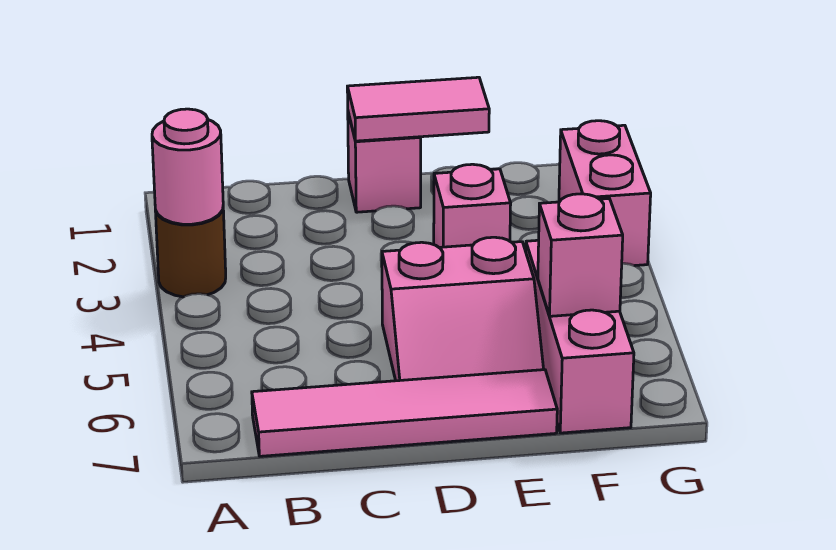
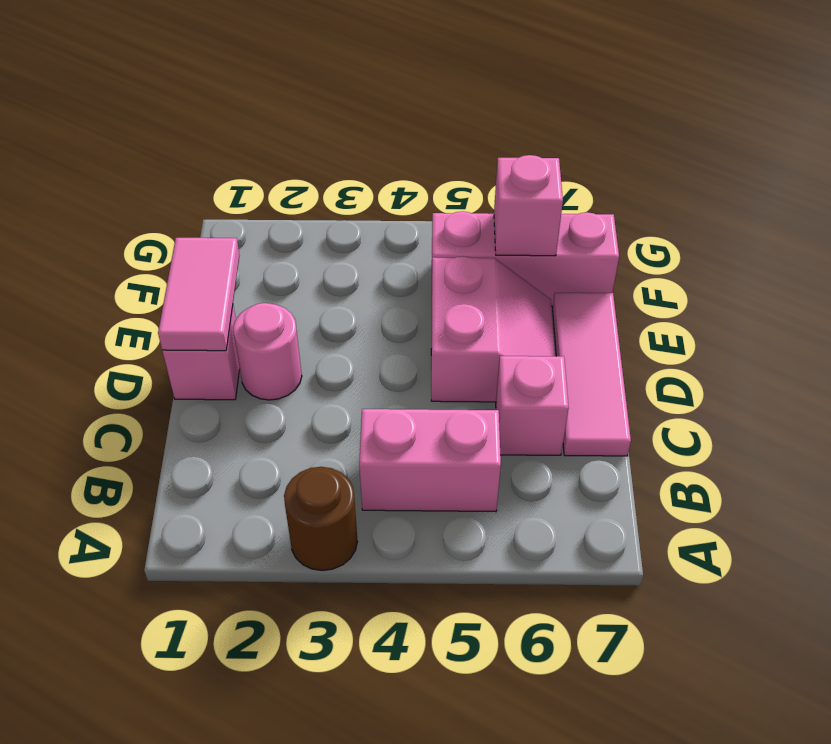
pink round brick A3 level 2 -> pink round brick D2 level 1
pink tile B7:E7 level 1 -> pink tile C7:E7 level 1
pink brick E3 level 1 -> pink brick C6 level 1
pink brick G2:G3 level 1 -> pink brick B4:B5 level 1

